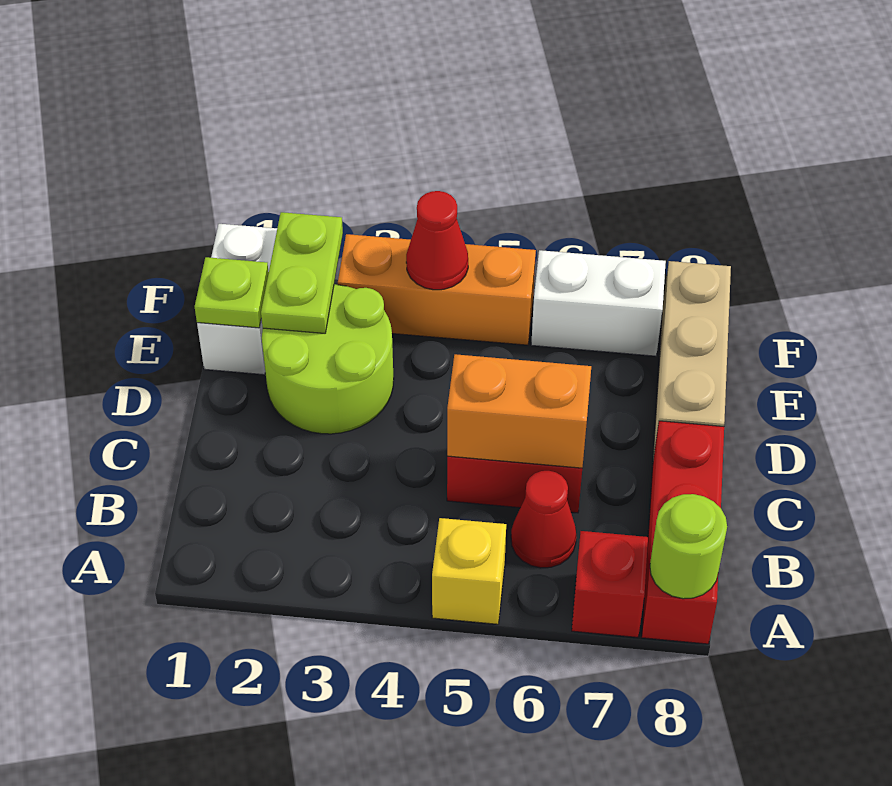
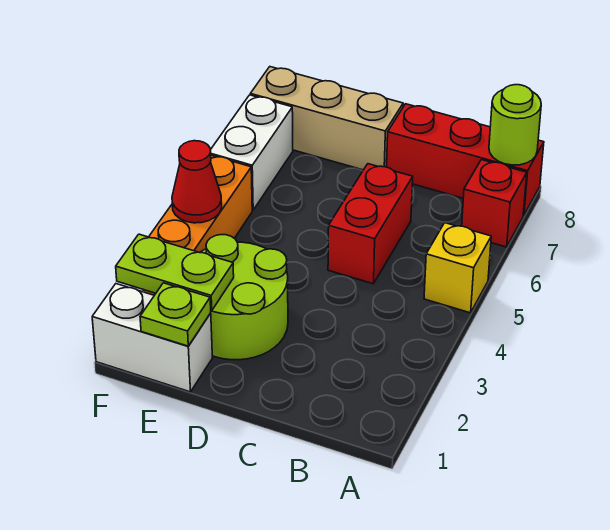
red cone B6 level 1 -> none
orange brick C5:C6 level 2 -> none

